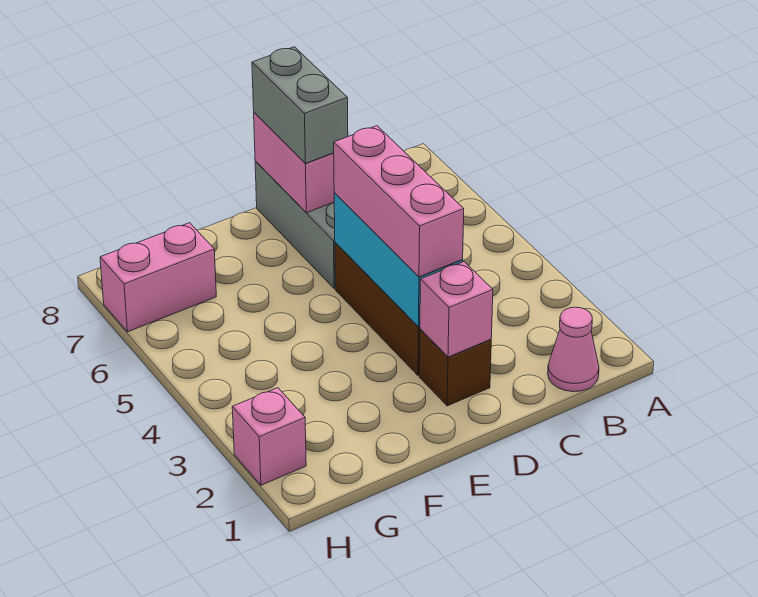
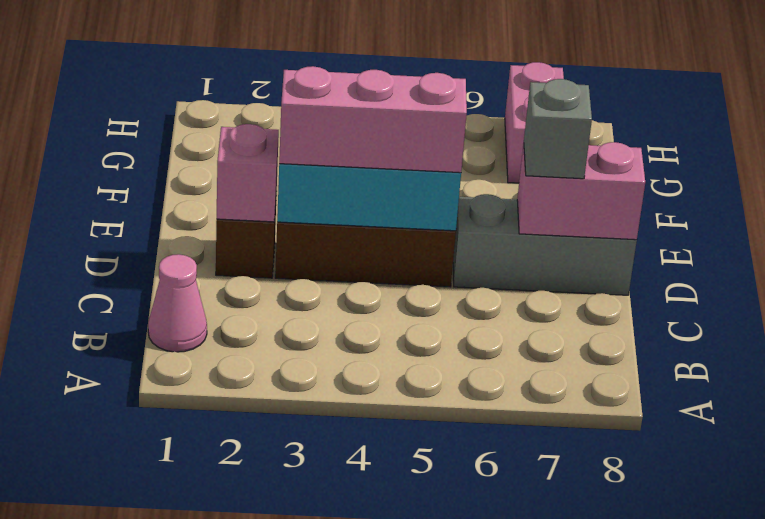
grey brick D7:D8 level 3 -> grey brick D7 level 3
pink brick H2 level 1 -> none

